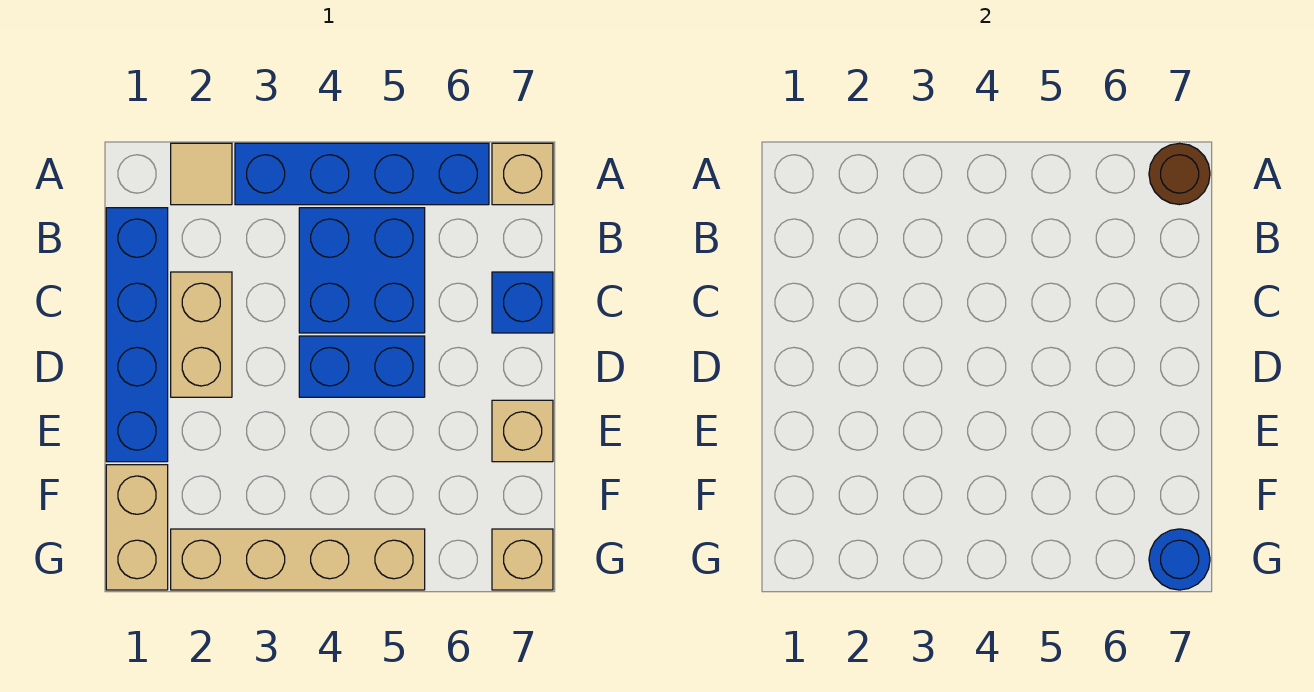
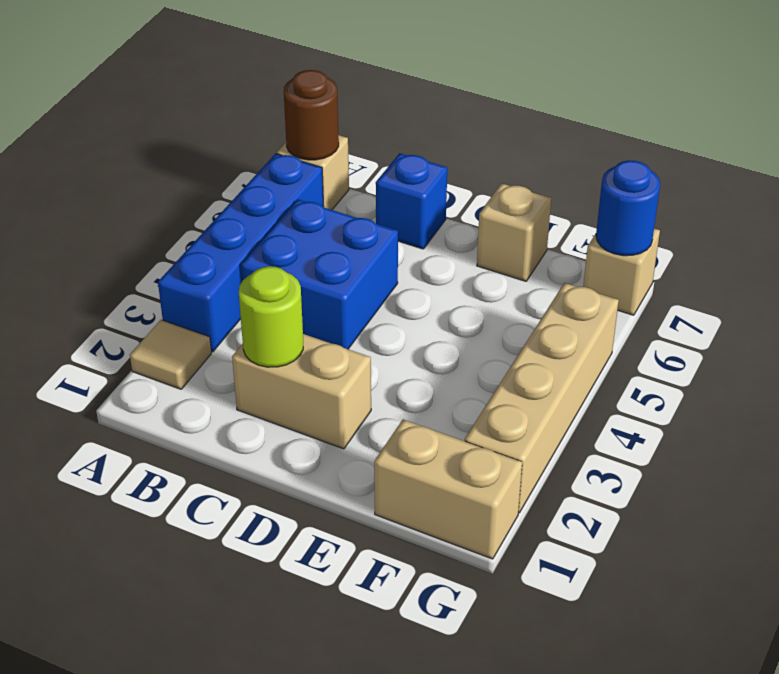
blue brick B1:E1 level 1 -> none
none -> lime round brick C2 level 2
blue brick D4:D5 level 1 -> none

